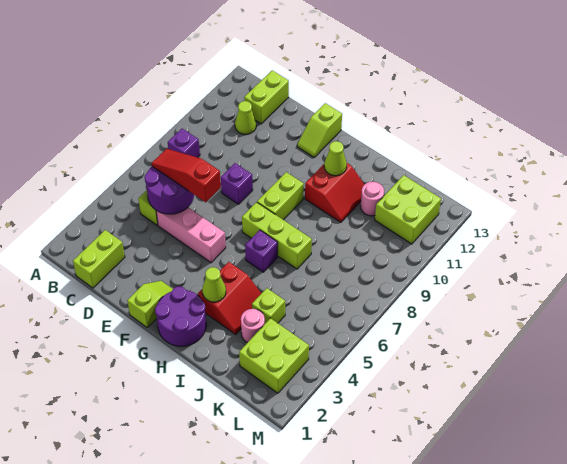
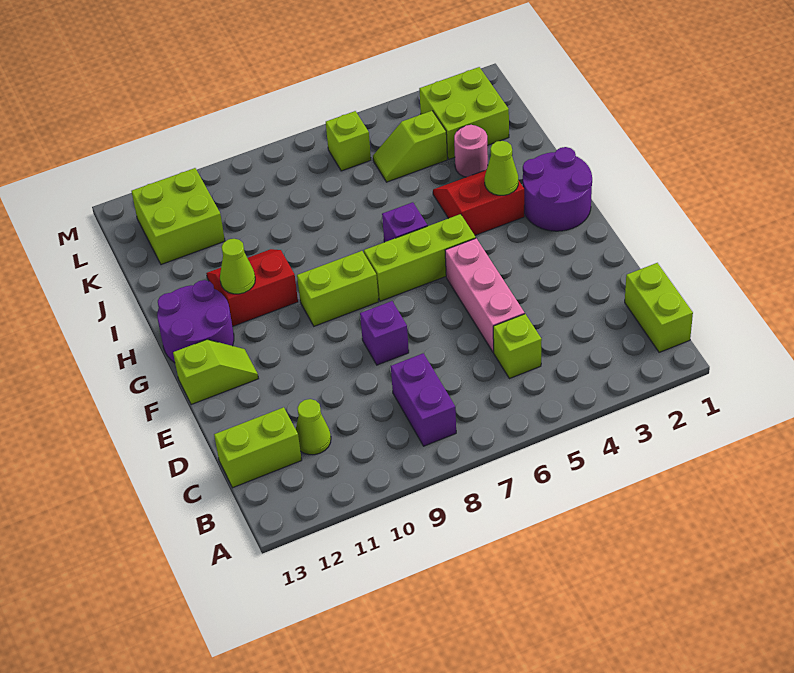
purple brick B8 level 1 -> purple brick B8:C8 level 1
lime brick C1:C2 level 1 -> lime brick B1:C1 level 1
purple round brick C5:D6 level 2 -> purple round brick G12:H13 level 1
red slope C6:E6 level 3 top E -> none
lime slope F1:F2 level 1 top 1 -> lime slope K4:K5 level 1 top 4
lime brick G7:I7 level 1 -> lime brick G5:G7 level 1
lime brick J4 level 1 -> lime brick L6 level 1
pink round brick J11 level 1 -> none

